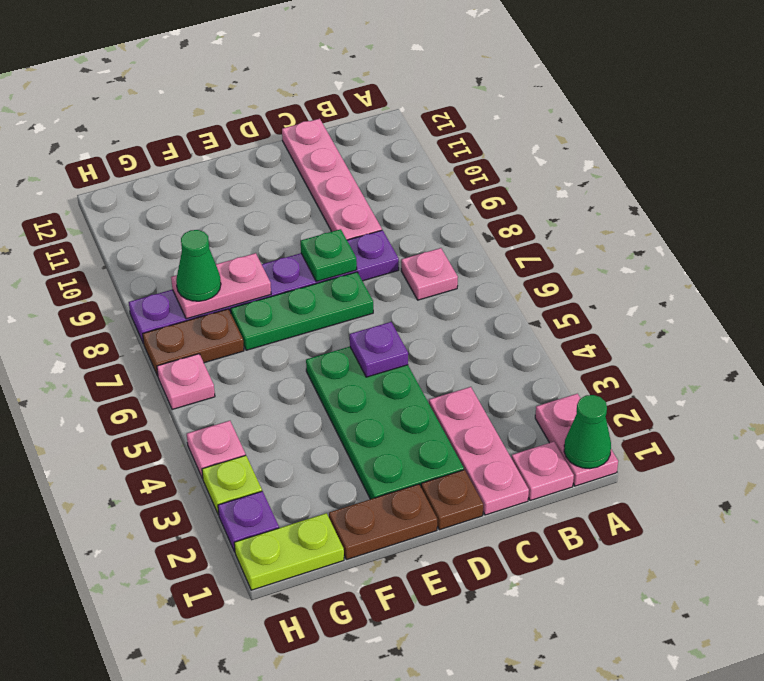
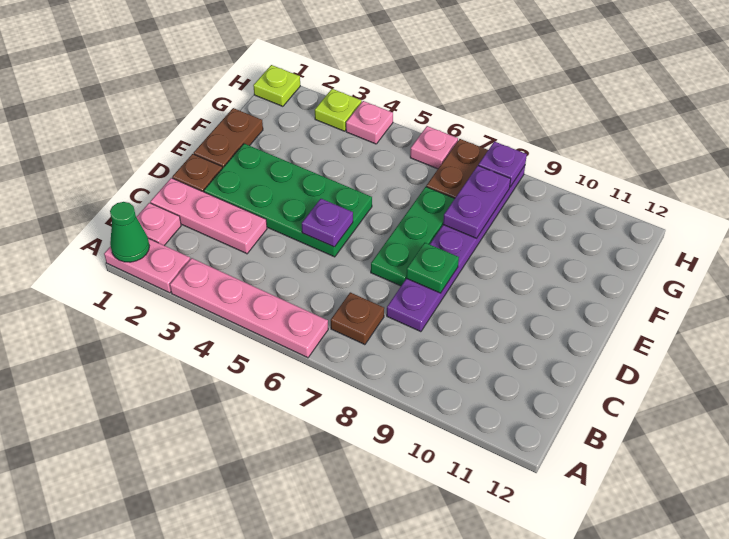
pink plate B7 level 1 -> brown plate B7 level 1
pink plate C9:C12 level 1 -> pink plate A3:A6 level 1
pink plate F8:G8 level 2 -> purple plate F8:G8 level 2
lime plate G1:H1 level 1 -> lime plate H1 level 1
green cone G8 level 3 -> none
purple plate H2 level 1 -> purple plate H8 level 2

